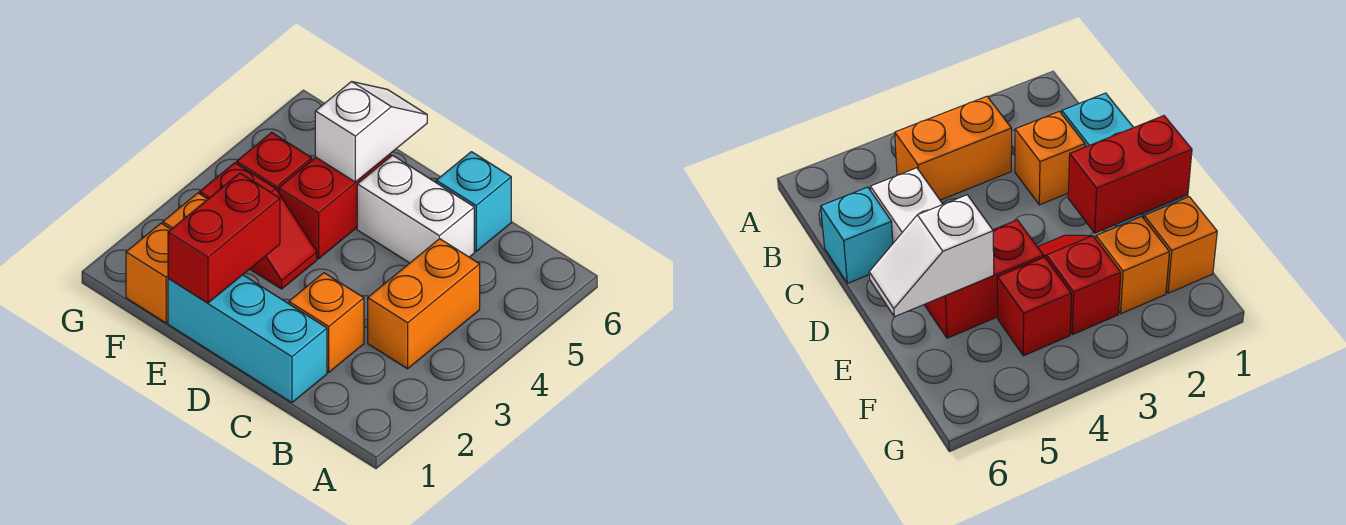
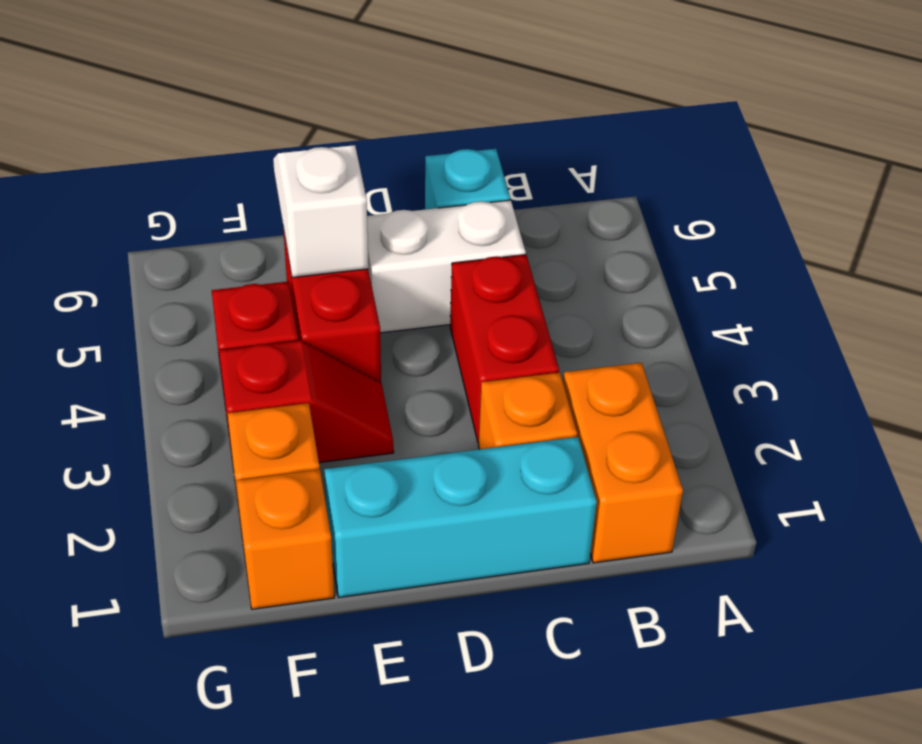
orange brick B3:B4 level 1 -> orange brick B1:B2 level 1
red brick E1:E2 level 2 -> red brick C3:C4 level 1

